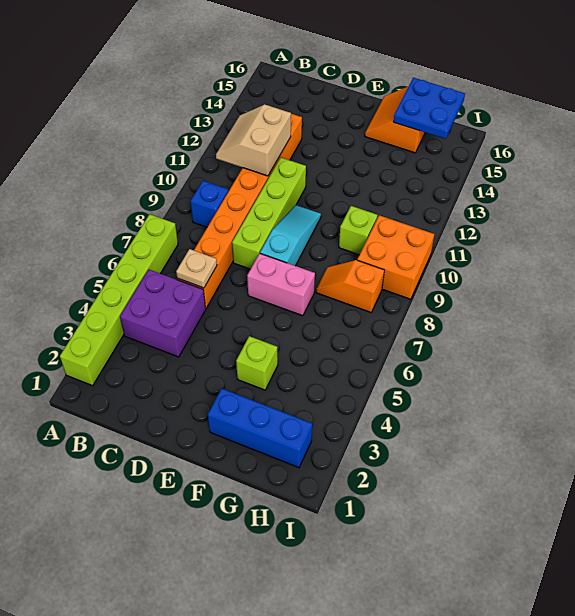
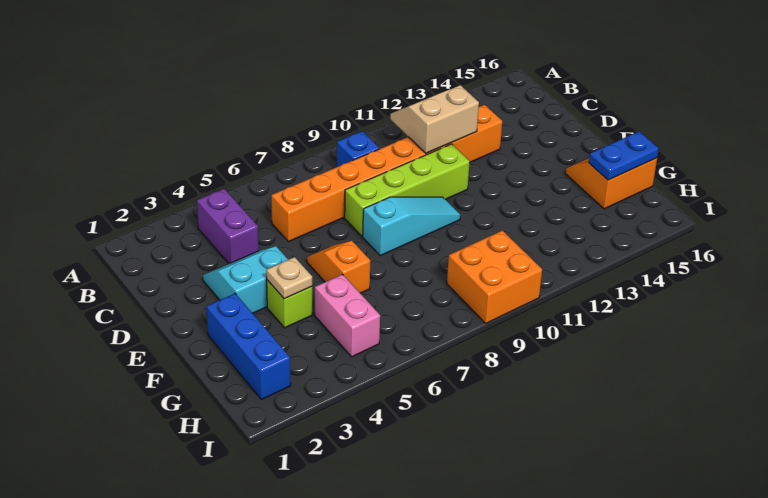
lime brick A2:A7 level 1 -> none
purple brick B4:C5 level 1 -> purple brick B4:C4 level 1
tan plate C6 level 2 -> tan plate F4 level 2
none -> cyan slope D3:E4 level 1 top E
pink brick E7:F7 level 1 -> pink brick G5:H5 level 1
orange slope G8:H8 level 1 top H -> orange slope E6:F6 level 1 top F
lime brick G10 level 1 -> none
blue plate G15:H16 level 2 -> blue plate G15:G16 level 2

